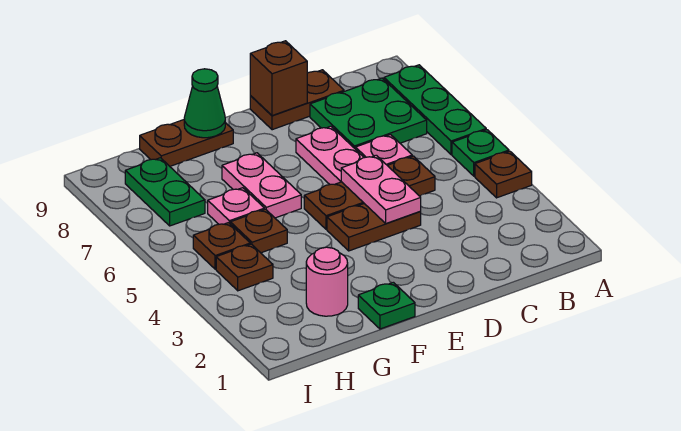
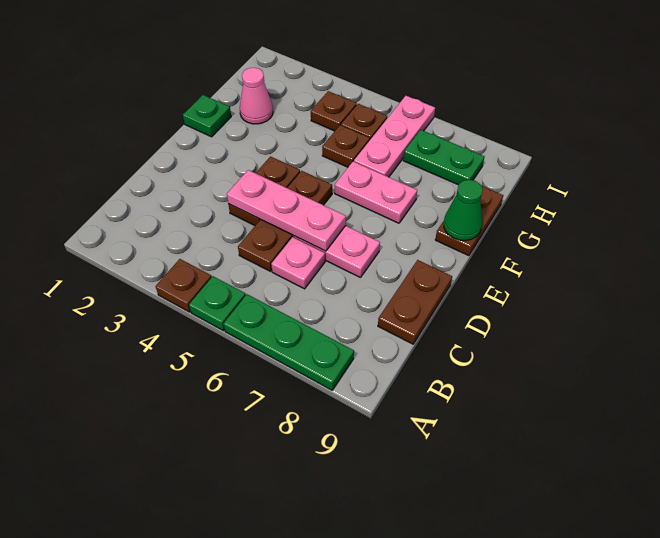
green plate B7:C8 level 1 -> none
pink plate D4:D5 level 2 -> pink plate D4:D6 level 2
brown brick D9 level 2 -> none
pink round brick G2 level 1 -> pink cone G2 level 1
pink plate G6 level 1 -> pink plate G6:I6 level 1

